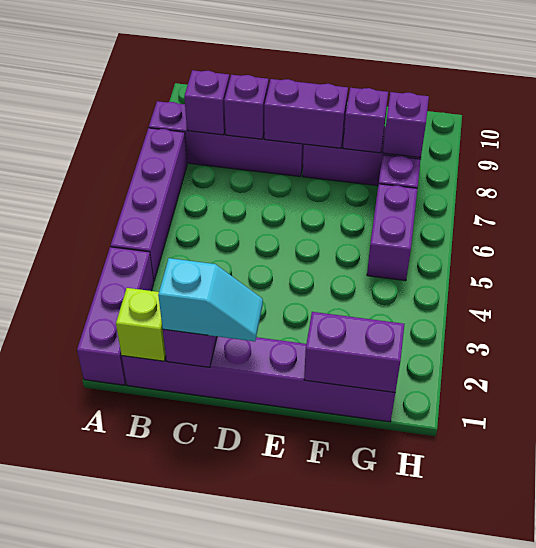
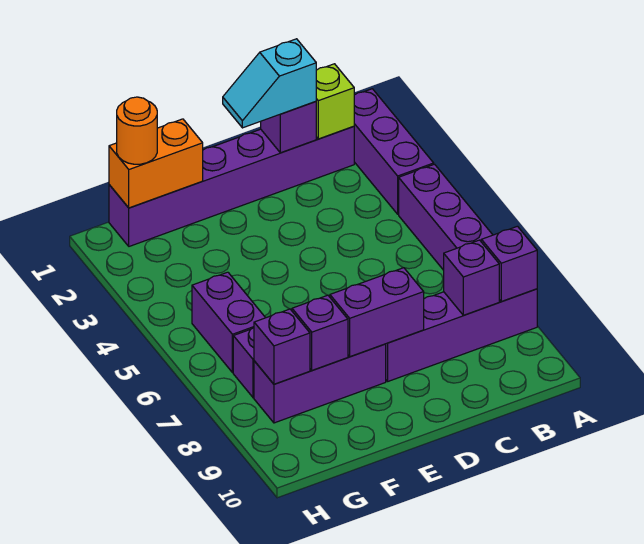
purple brick C8 level 2 -> purple brick A8 level 2
purple brick F1:G1 level 2 -> orange brick F1:G1 level 2
none -> orange round brick G1 level 3

